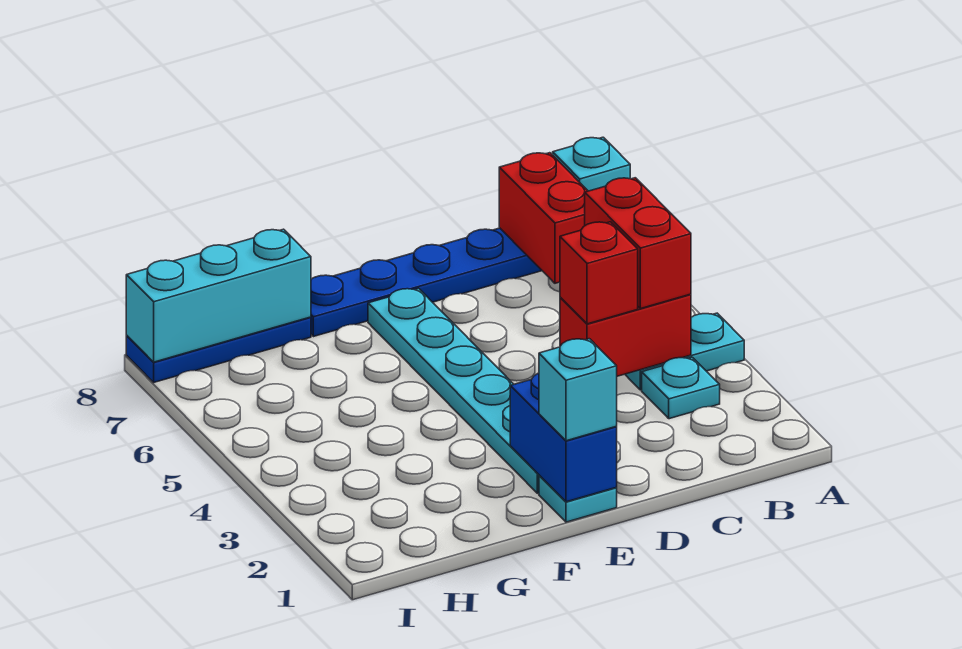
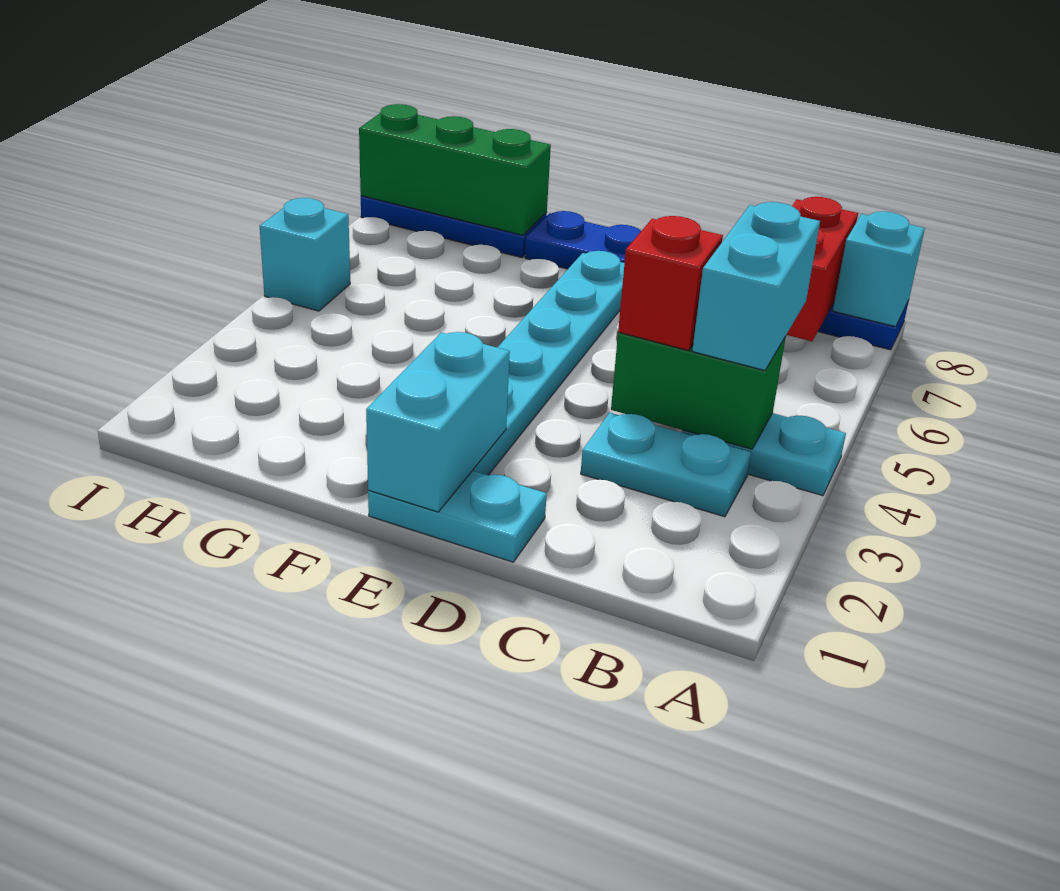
cyan plate B3 level 1 -> cyan plate B3:C3 level 1
red brick B4:C4 level 2 -> green brick B4:C4 level 2
red brick B4:B5 level 3 -> cyan brick B4:B5 level 3
cyan plate E1 level 1 -> cyan plate D1:E1 level 1
blue brick E1:E2 level 2 -> cyan brick E1:E2 level 2
cyan brick E1 level 3 -> cyan brick I5 level 1
cyan brick G8:I8 level 2 -> green brick G8:I8 level 2

